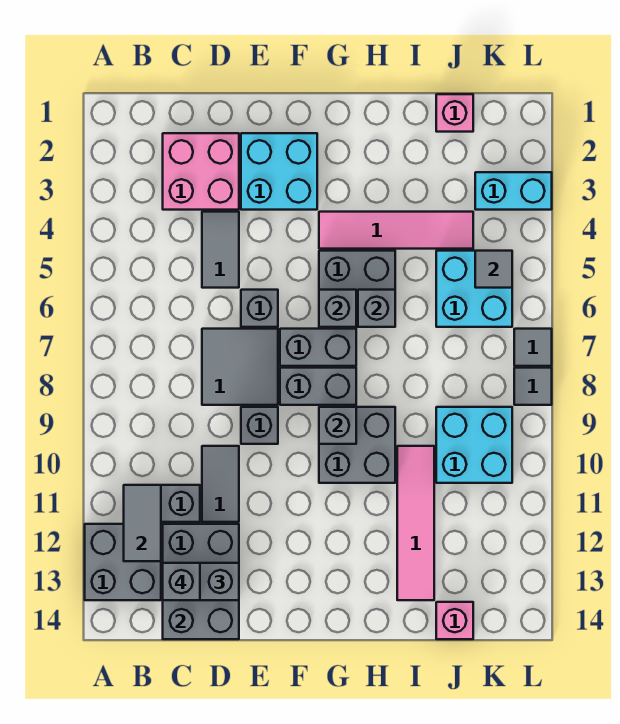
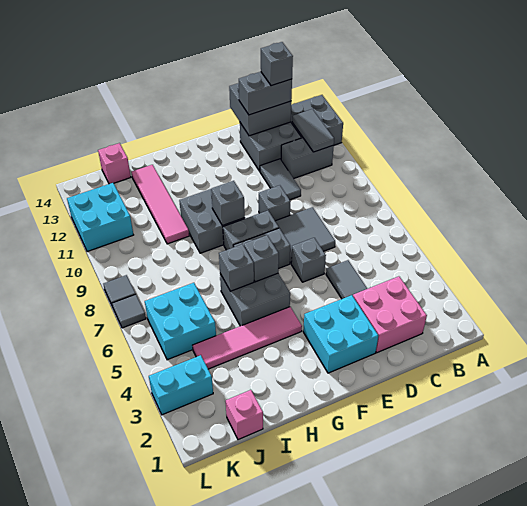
cyan brick J9:K10 level 1 -> cyan brick K11:L12 level 1
grey tile K5 level 2 -> none

